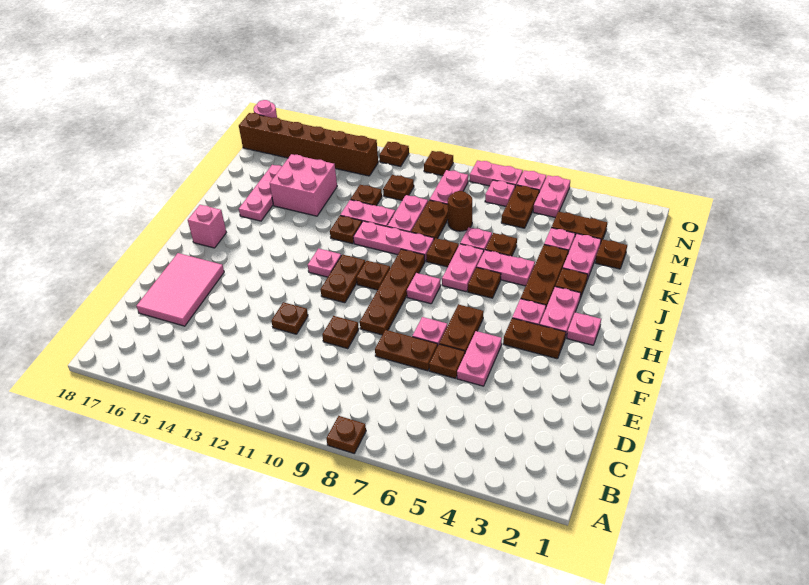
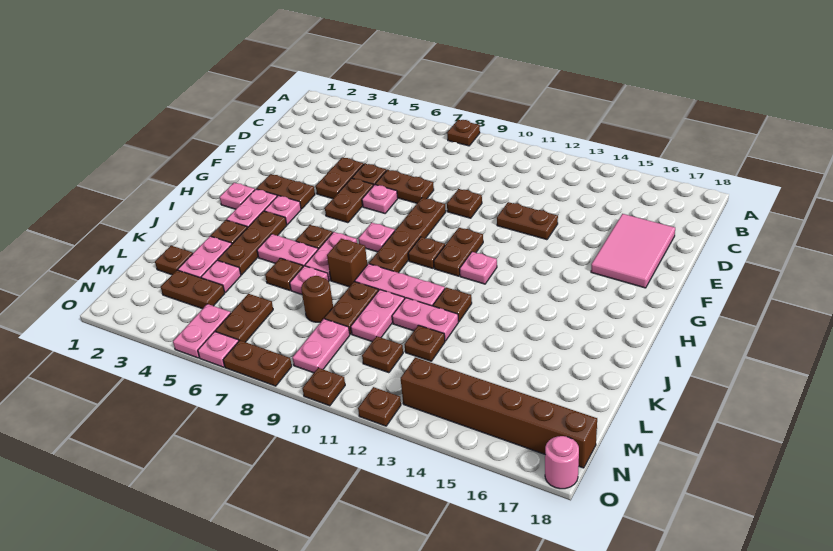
pink plate E5:F5 level 1 -> brown plate E5:F5 level 1
brown plate E12 level 1 -> brown plate E12:E13 level 1
pink brick H17 level 1 -> none
brown plate J8 level 1 -> brown brick J8 level 1
pink plate J16:L16 level 1 -> none
pink brick K14:L15 level 1 -> none
pink plate N7 level 1 -> none
pink plate O7:O8 level 1 -> brown plate O7:O8 level 1

